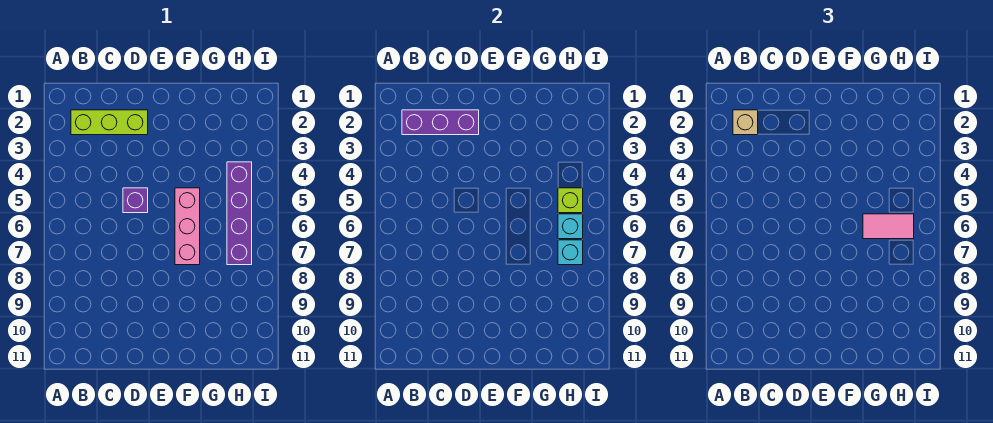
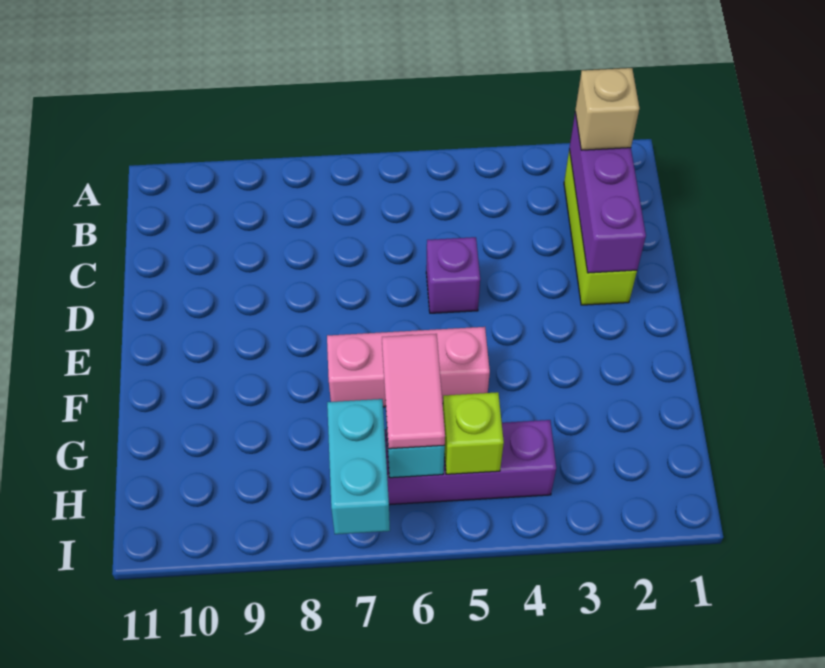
cyan brick H7 level 2 -> cyan brick H7:I7 level 2

